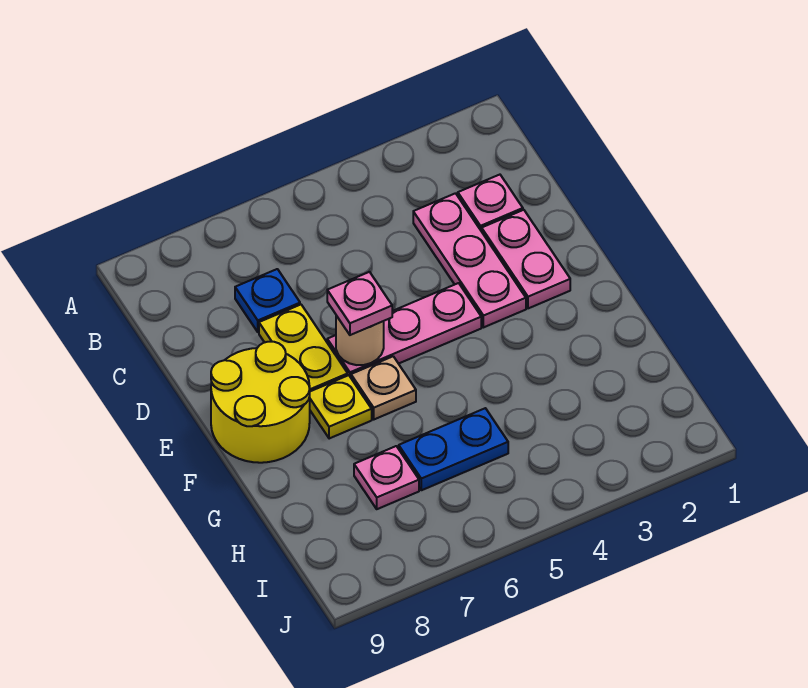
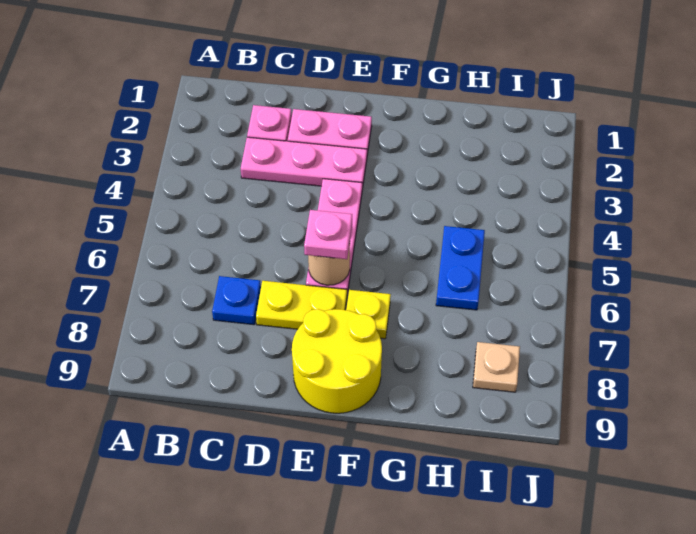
tan plate F6 level 1 -> tan plate I8 level 1
pink plate H7 level 1 -> none

